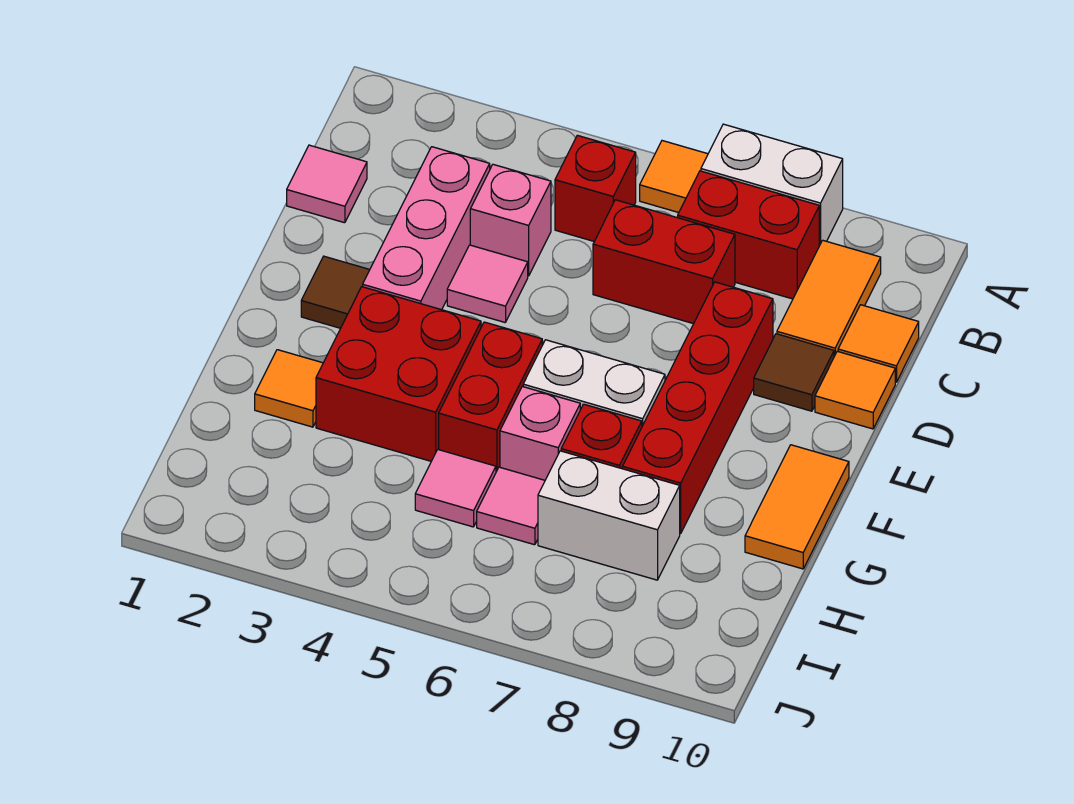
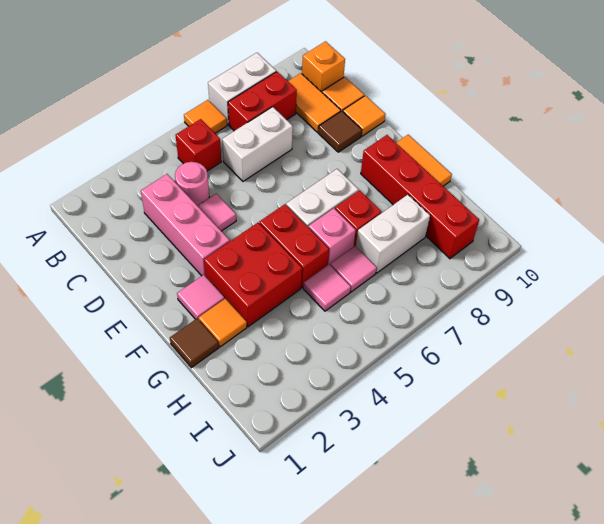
none -> orange brick B10 level 1
pink tile C1 level 1 -> pink tile F2 level 1
pink brick C4 level 1 -> pink round brick C4 level 1
red brick C6:C7 level 1 -> white brick C6:C7 level 1
red brick D8:G8 level 1 -> red brick F9:I9 level 1
brown tile E2 level 1 -> brown tile G1 level 1

